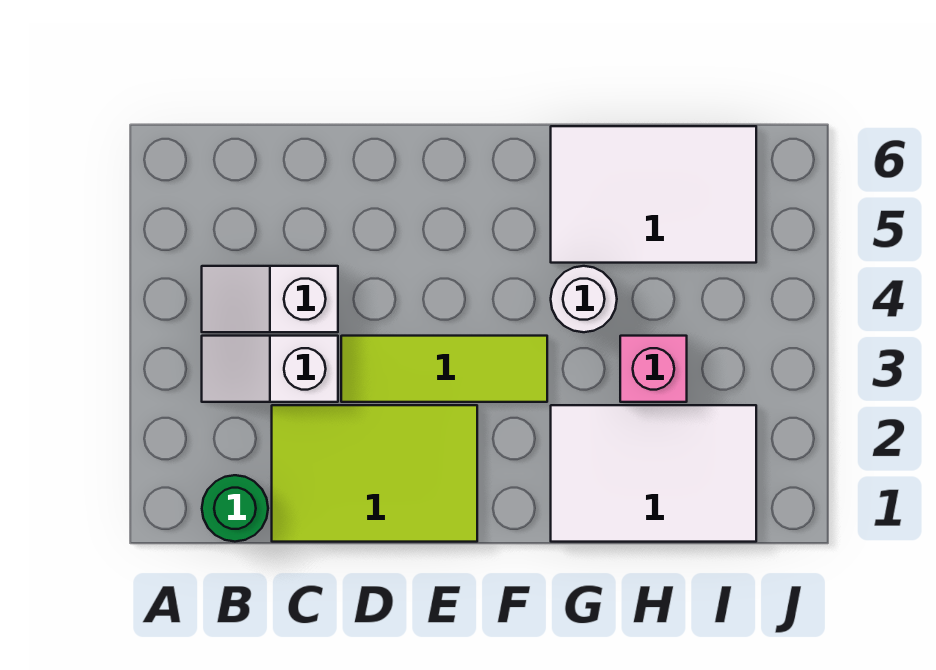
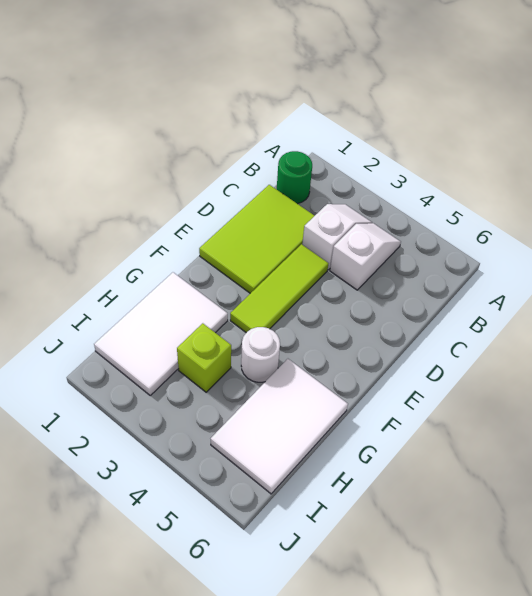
pink brick H3 level 1 -> lime brick H3 level 1

